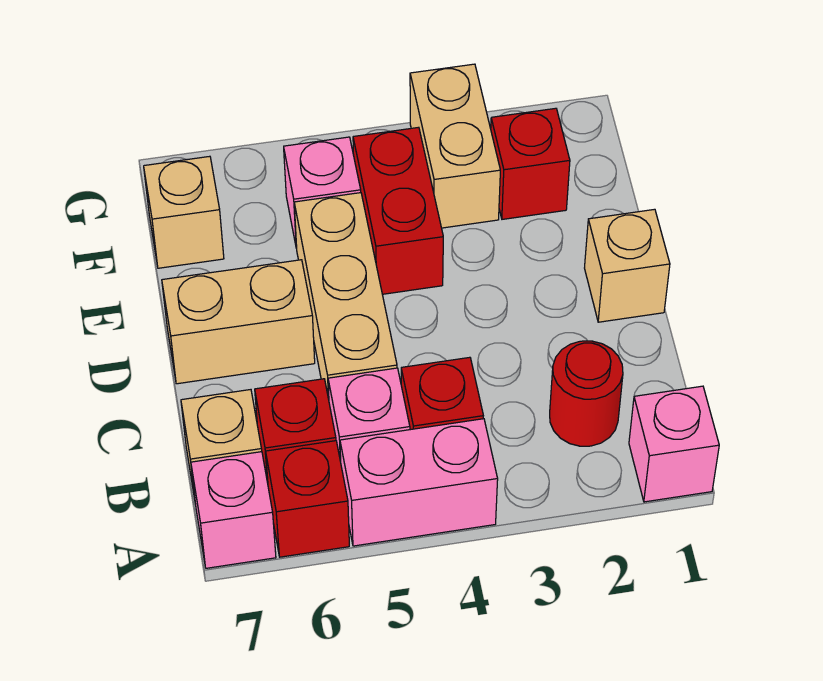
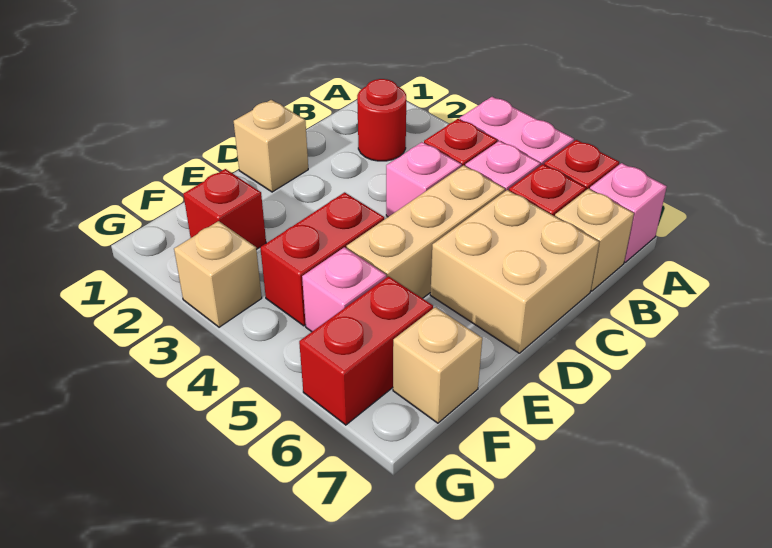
pink brick A1 level 1 -> pink brick C4 level 1
tan brick D6:D7 level 1 -> tan brick C6:D7 level 1
tan brick F3:G3 level 1 -> tan brick G3 level 1
none -> red brick F6:G6 level 1

